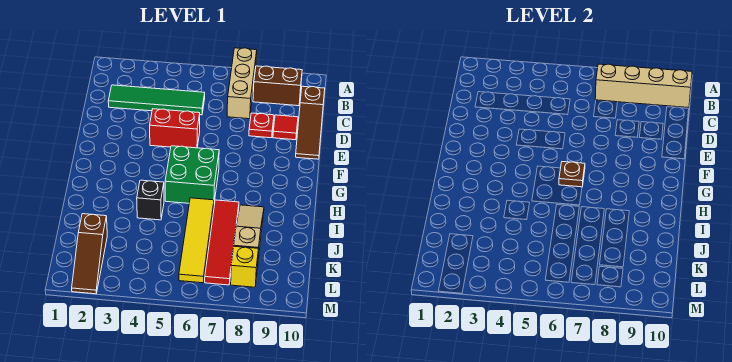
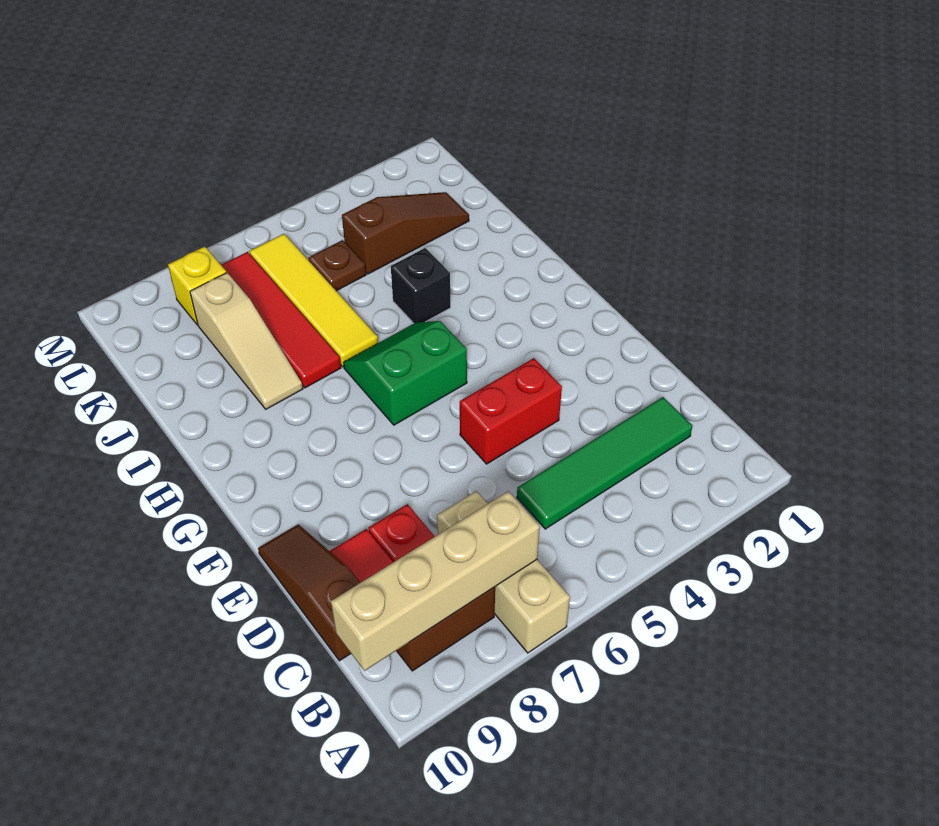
green brick G5:H6 level 1 -> green slope G5:H6 level 1 top G
brown plate G6 level 2 -> brown plate K5 level 1
brown slope K2:M2 level 1 top K -> brown slope K2:K4 level 1 top 4

